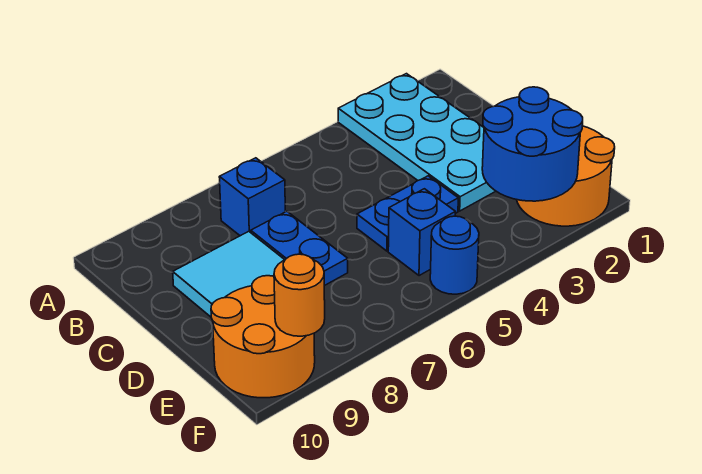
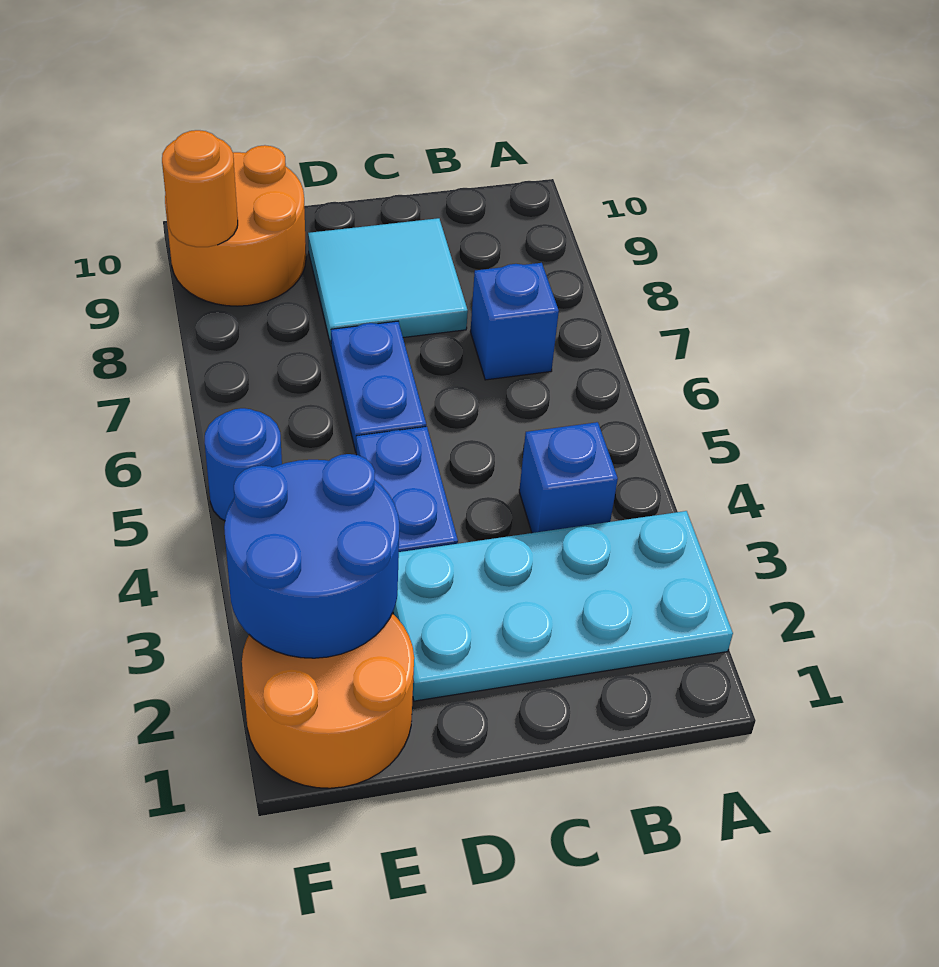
blue plate C7:D7 level 1 -> blue plate D6:D7 level 1
blue brick E5 level 1 -> blue brick B4 level 1

